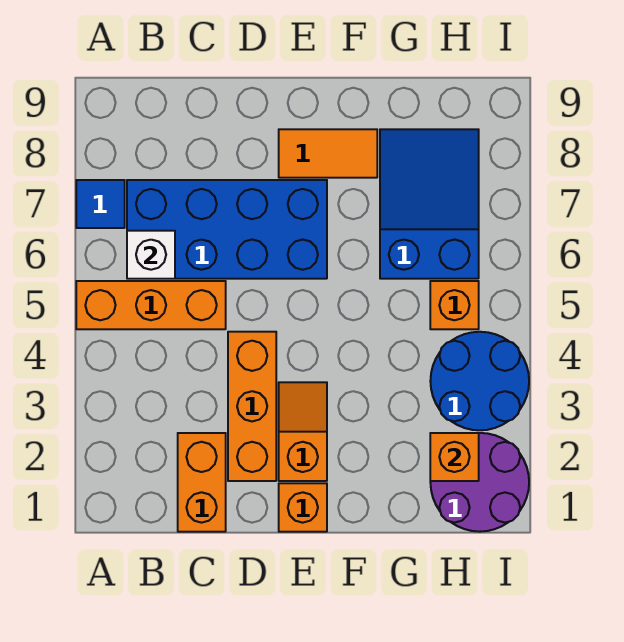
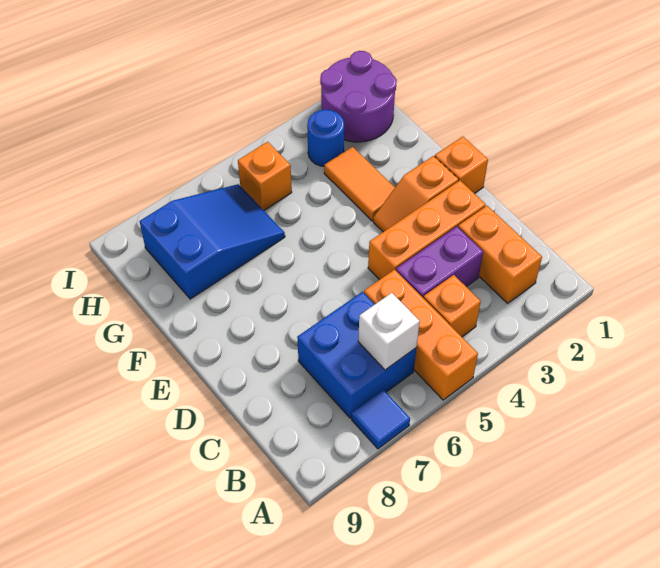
blue brick B6:E7 level 1 -> blue brick B6:C7 level 1
orange brick C1:C2 level 1 -> orange brick B2:C2 level 1
none -> purple brick C3:C4 level 1
orange tile E8:F8 level 1 -> orange tile F3:G3 level 1
blue slope G6:H8 level 1 top 6 -> blue slope G6:H8 level 1 top 8
orange brick H2 level 2 -> orange brick B4 level 1
blue round brick H3:I4 level 1 -> blue round brick H3 level 1

